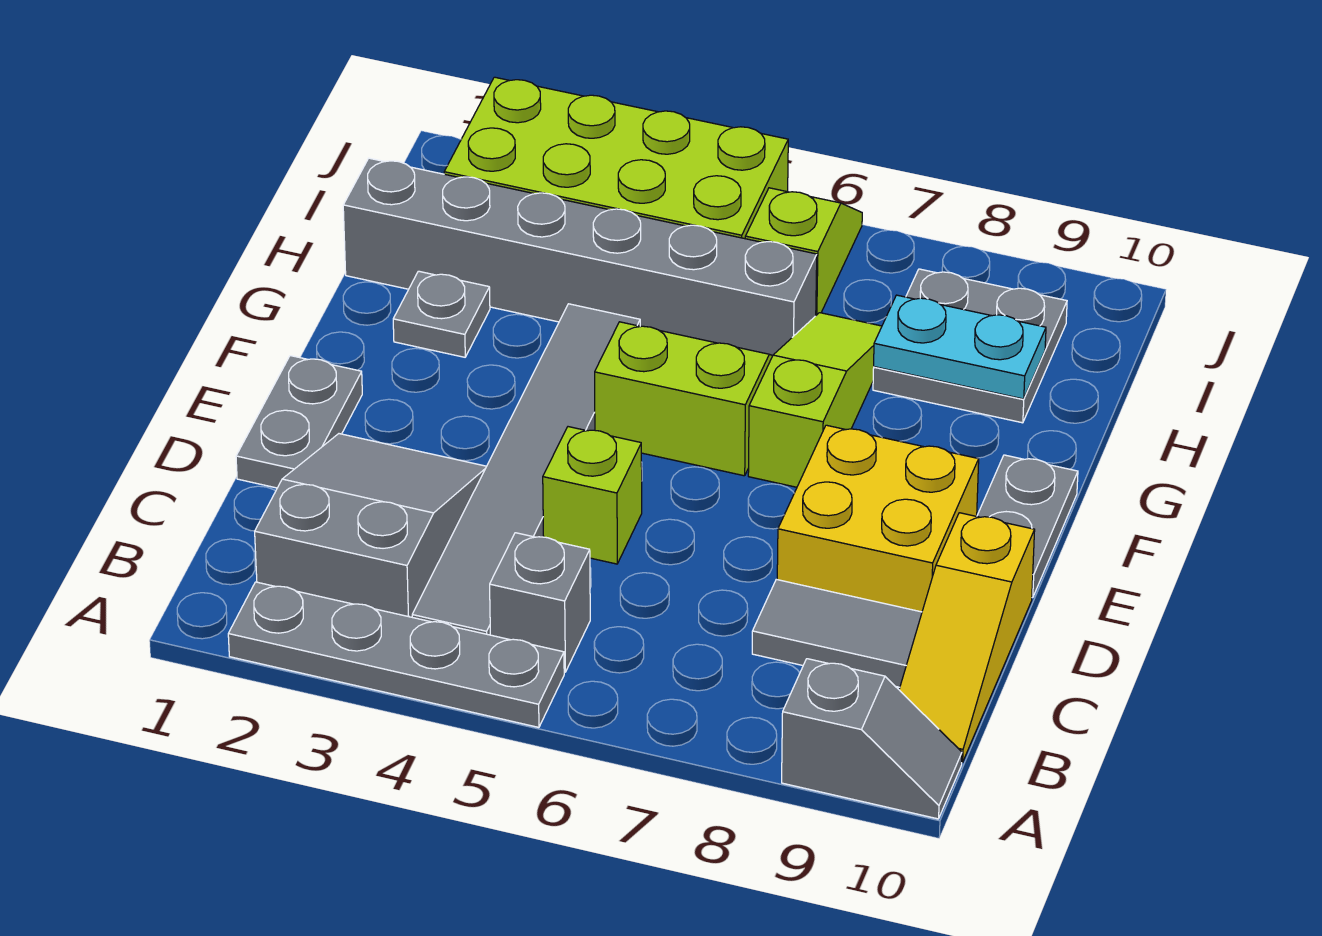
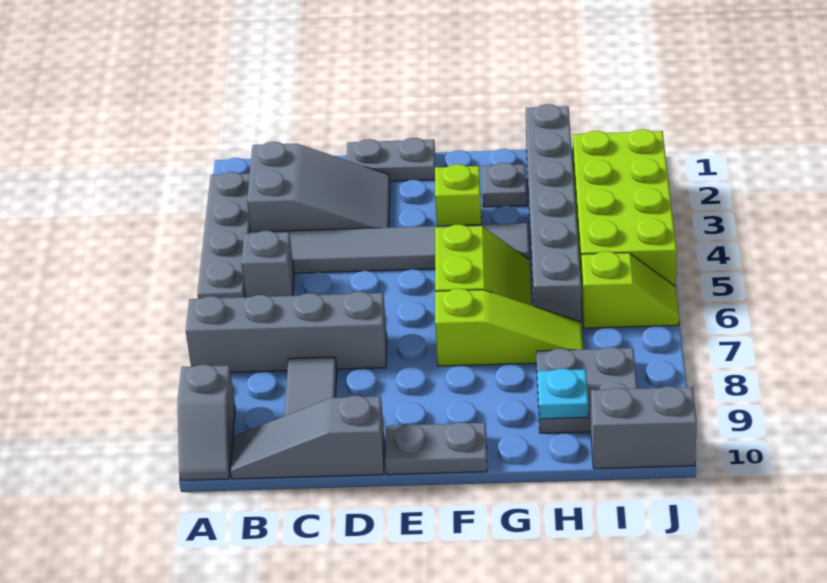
none -> grey brick A7:D7 level 1
yellow slope B10:D10 level 1 top D -> grey slope B10:D10 level 1 top D
lime brick D5 level 1 -> lime brick F3 level 1
yellow brick D8:E9 level 1 -> none
cyan plate H8:H9 level 2 -> cyan plate H9 level 2
none -> grey brick I10:J10 level 1

